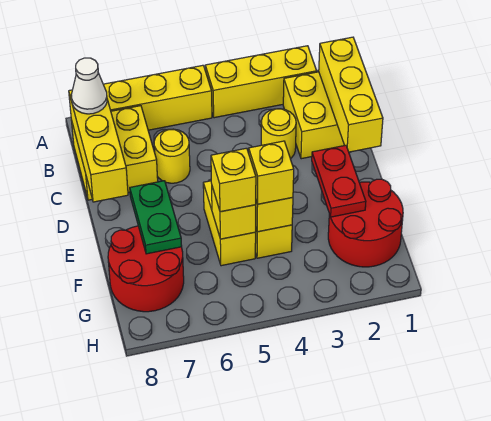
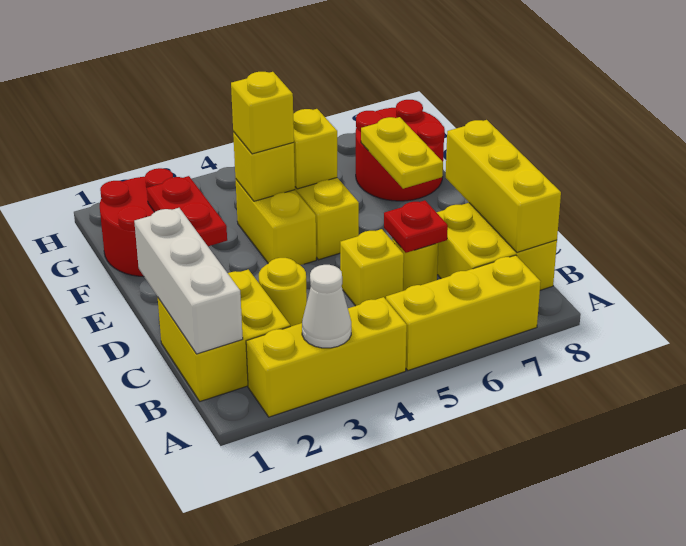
yellow brick B1:D1 level 2 -> white brick B1:D1 level 2
white cone B8 level 3 -> white cone A3 level 2
none -> red plate C6 level 2
green plate E7:F7 level 2 -> yellow plate E7:F7 level 2
yellow brick F5 level 3 -> yellow brick C5 level 1

